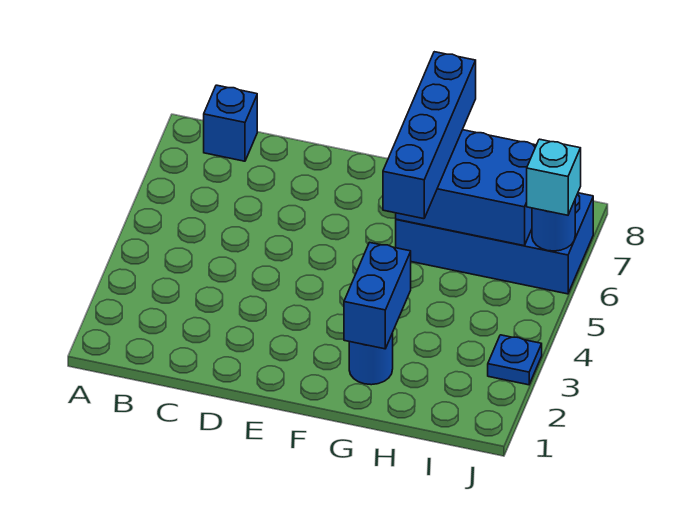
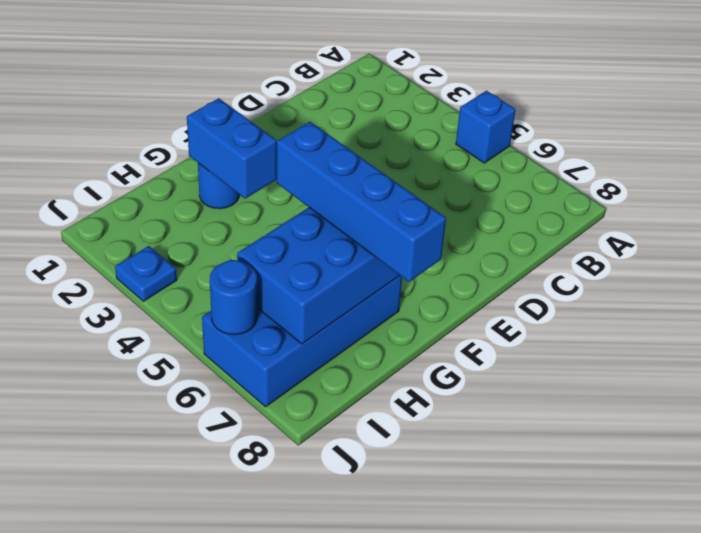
blue brick B8 level 1 -> blue brick A5 level 1
cyan brick J6 level 3 -> none

